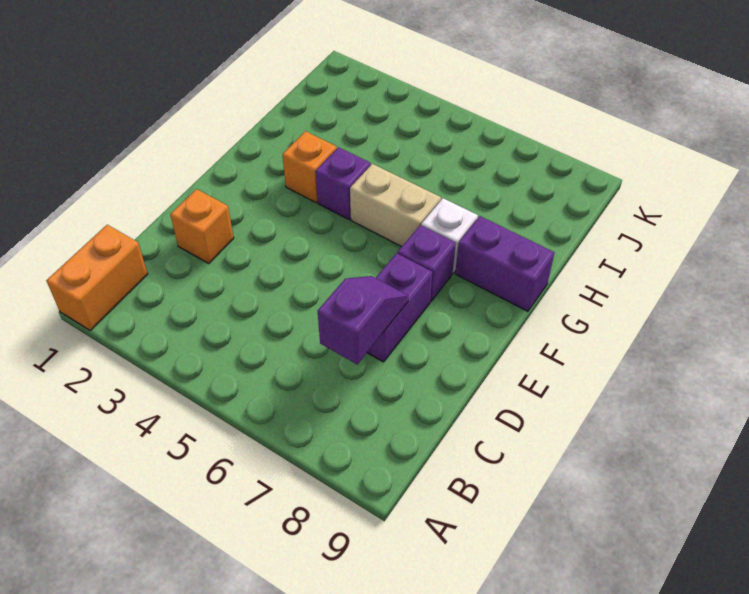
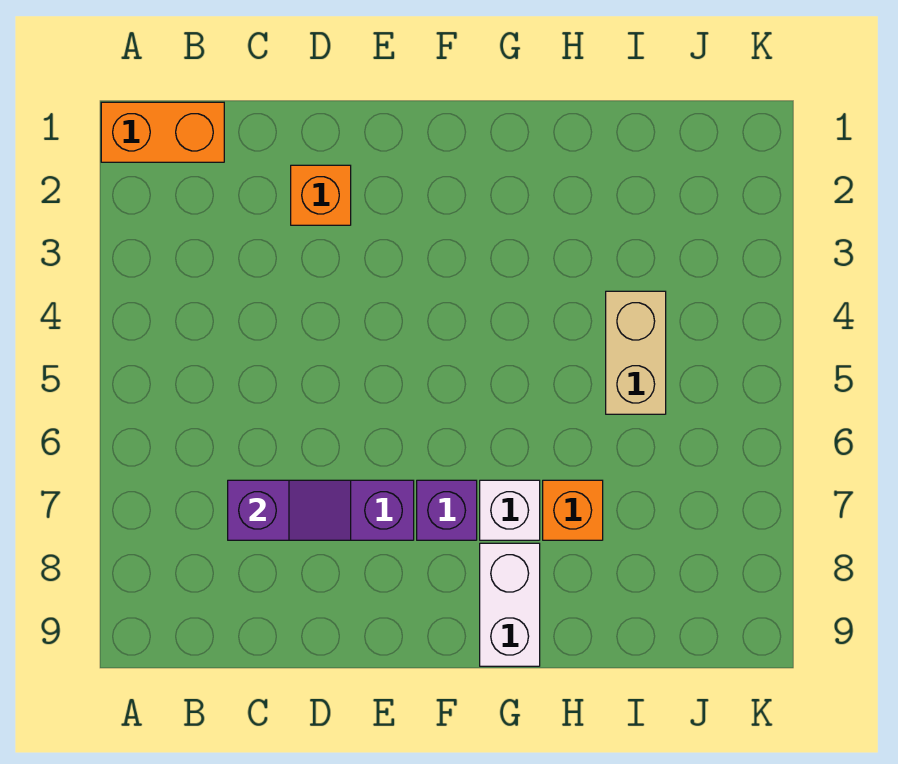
orange brick G3 level 1 -> orange brick H7 level 1
purple brick G4 level 1 -> none
tan brick G5:G6 level 1 -> tan brick I4:I5 level 1
purple brick G8:G9 level 1 -> white brick G8:G9 level 1

